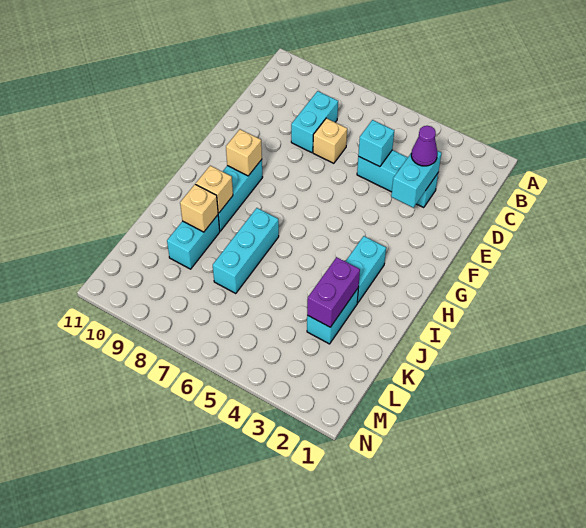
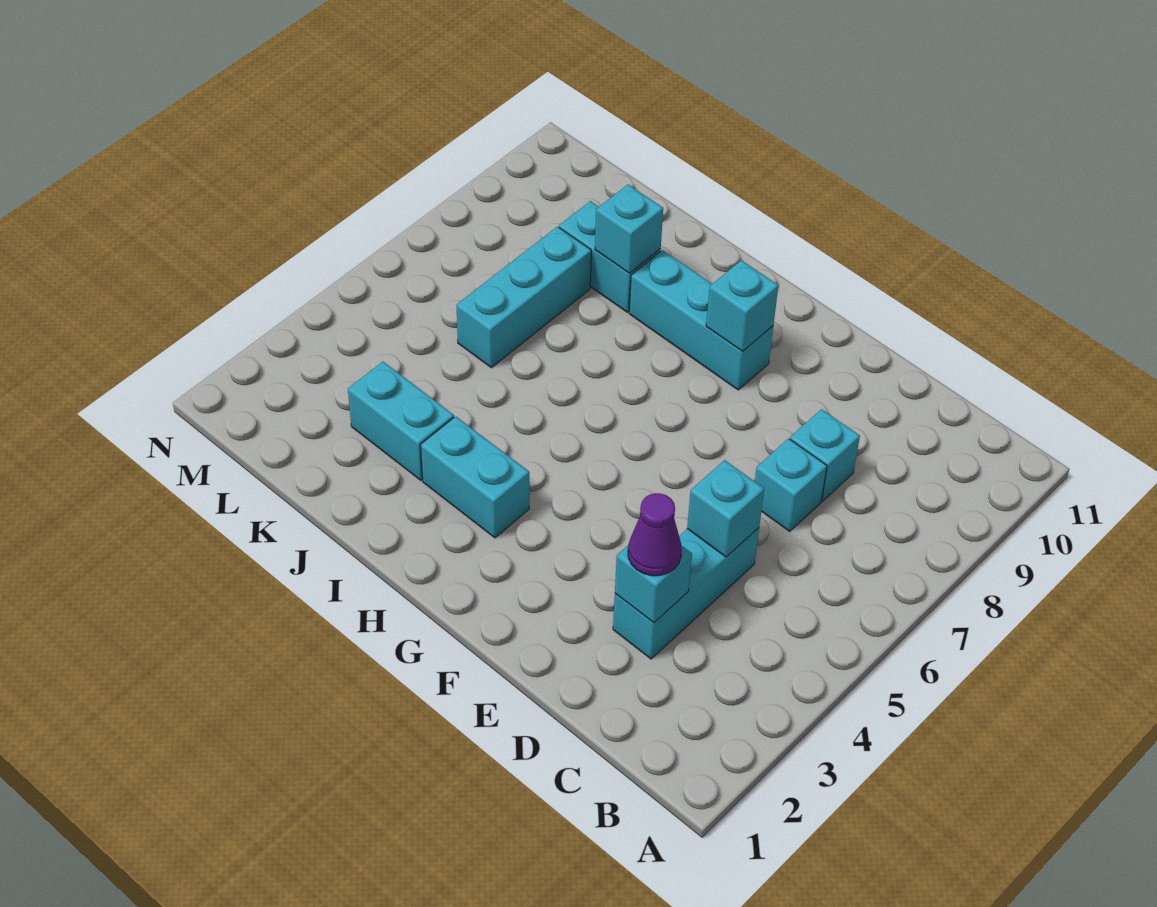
cyan brick C8:D8 level 1 -> cyan brick D8 level 1
cyan brick D3:E3 level 2 -> cyan brick D3 level 2
tan brick D7 level 1 -> cyan brick D7 level 1
tan brick G9 level 2 -> cyan brick G9 level 2
cyan brick I7:K7 level 1 -> cyan brick K6:K8 level 1
tan brick I9 level 2 -> none
purple brick J3:K3 level 2 -> none
tan brick J9 level 2 -> cyan brick J9 level 2

